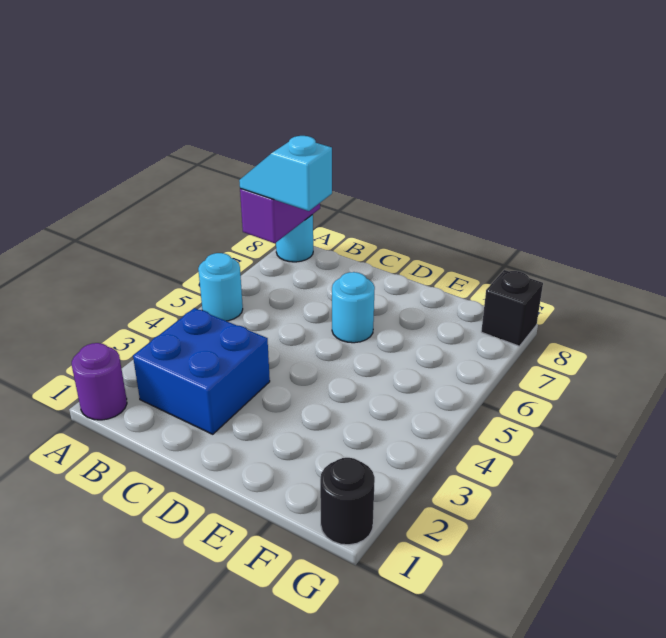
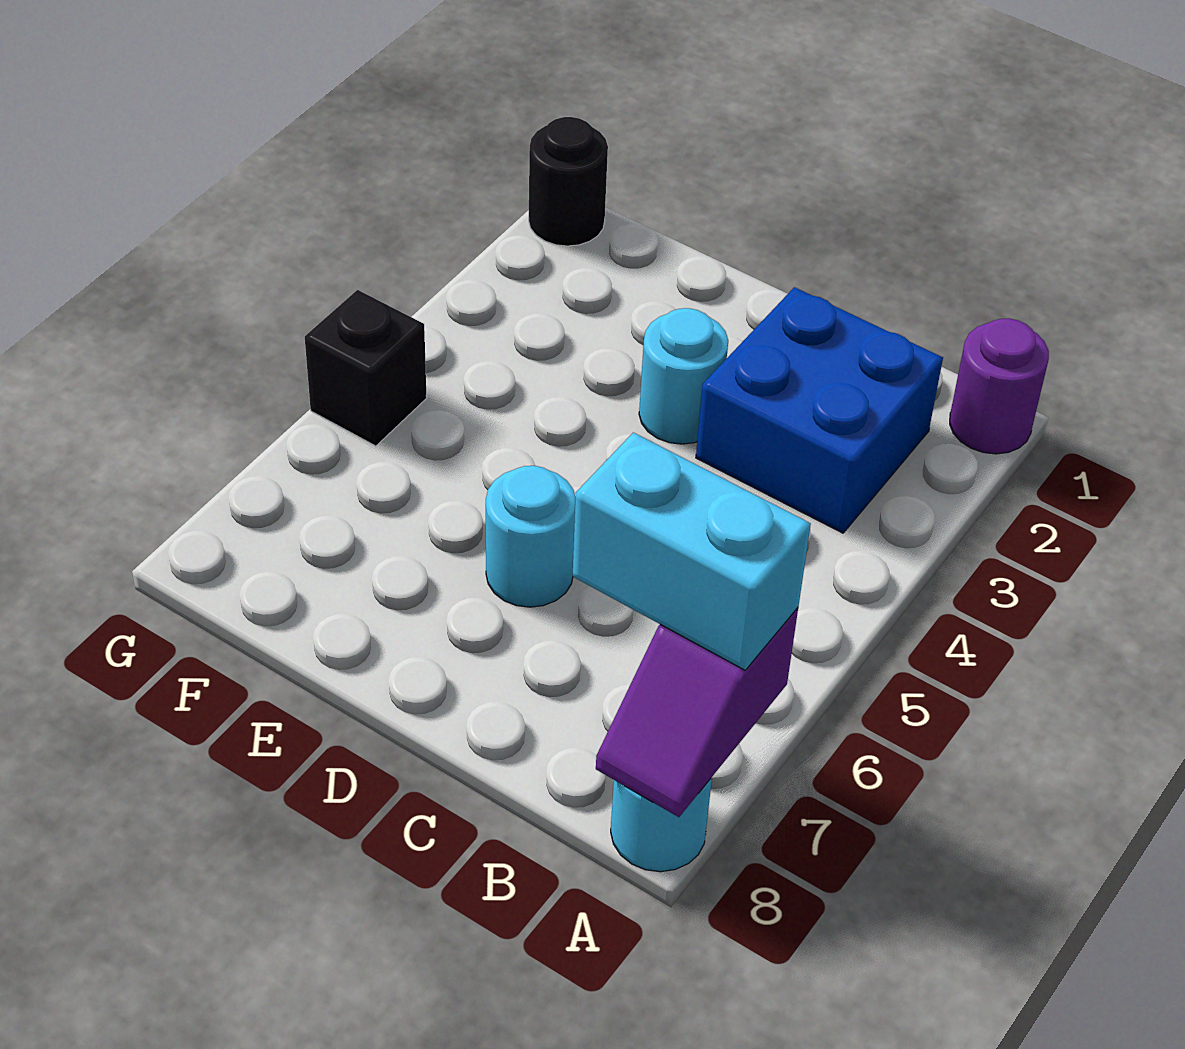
cyan round brick A5 level 1 -> cyan round brick D3 level 1
cyan slope A7:B7 level 3 top B -> cyan brick A7:B7 level 3
black brick G8 level 1 -> black brick G5 level 1

